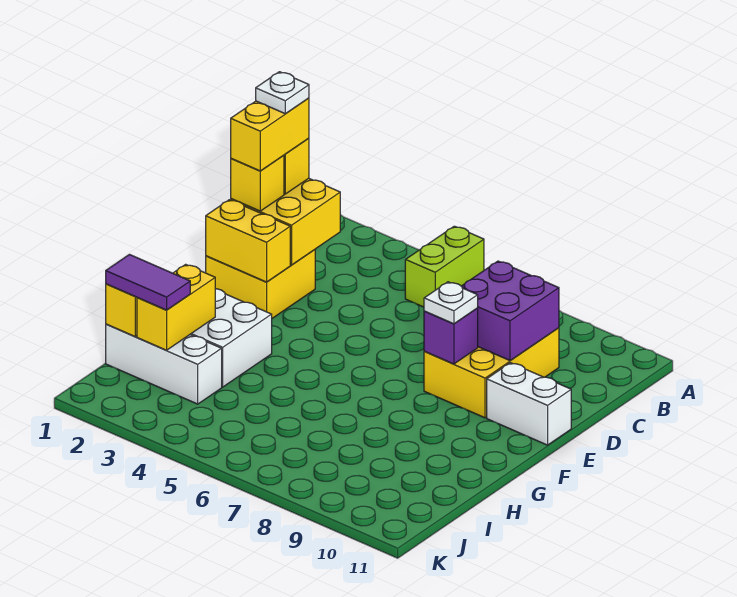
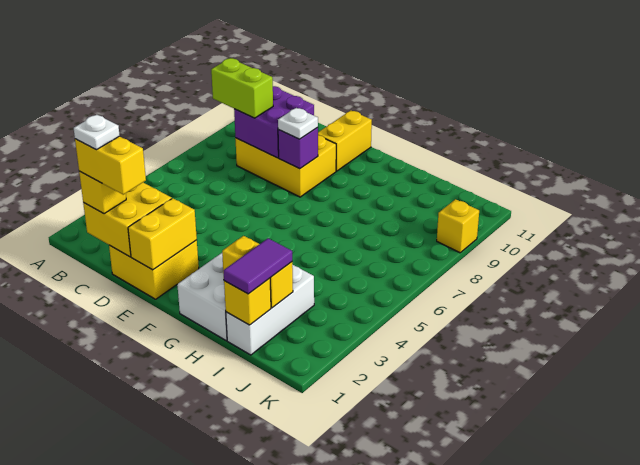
lime brick A5:B5 level 1 -> lime brick B8:C8 level 3
yellow brick D1 level 3 -> yellow brick K9 level 1
white brick E10:E11 level 1 -> yellow brick E10:E11 level 1

